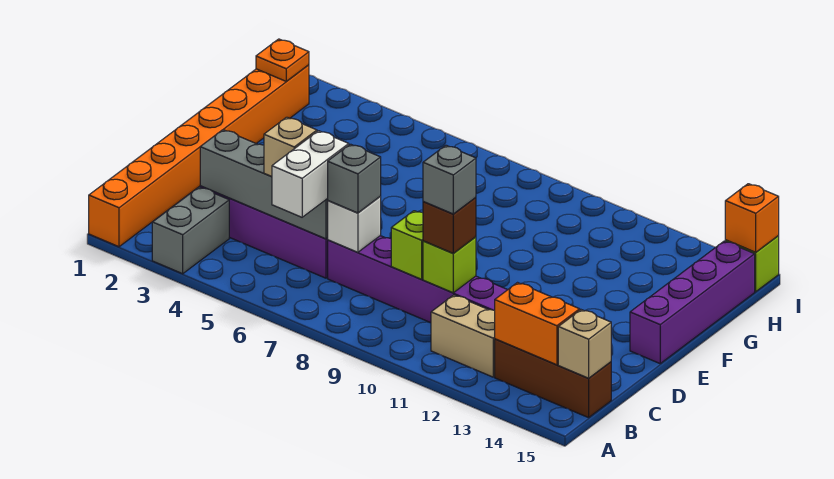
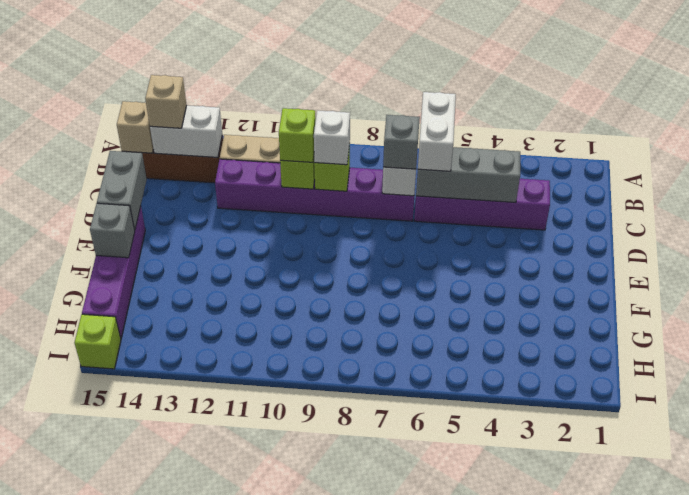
orange brick A1:H1 level 1 -> none
grey brick A3:B3 level 1 -> grey brick D15:E15 level 2
orange brick B13:B14 level 2 -> white brick B13:B14 level 2
grey brick C3:C6 level 2 -> grey brick C4:C6 level 2
tan brick C5 level 3 -> tan brick B14 level 3
none -> white brick C9 level 3
brown brick C10 level 3 -> lime brick C10 level 3
grey brick C10 level 4 -> grey brick F15 level 2
orange plate H1 level 2 -> none
orange brick I15 level 2 -> none

